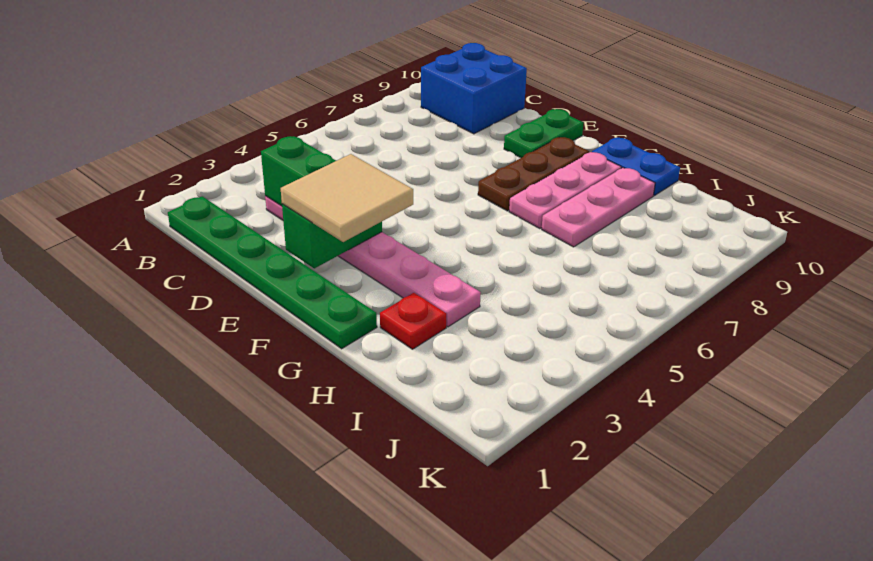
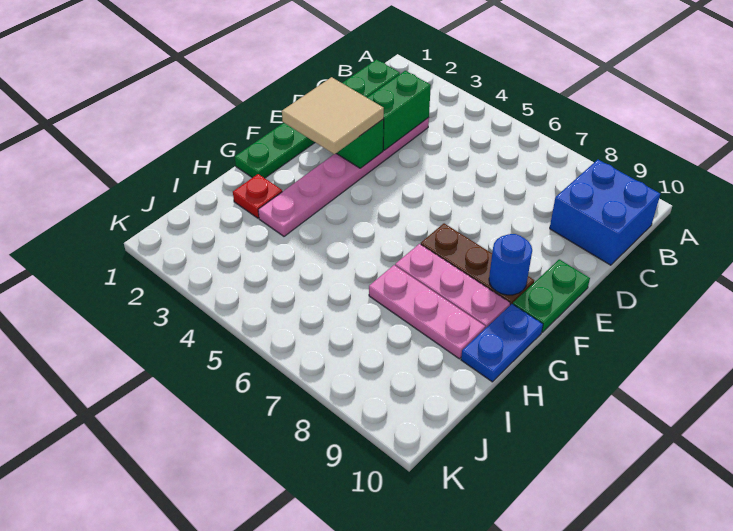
green plate E9:E10 level 1 -> green plate E10:F10 level 1
none -> blue round brick F9 level 2

